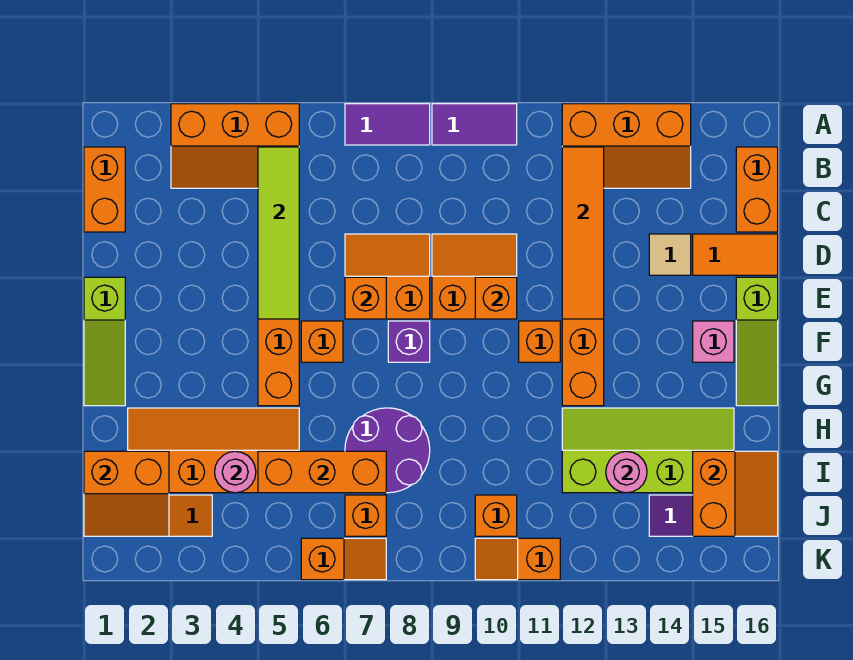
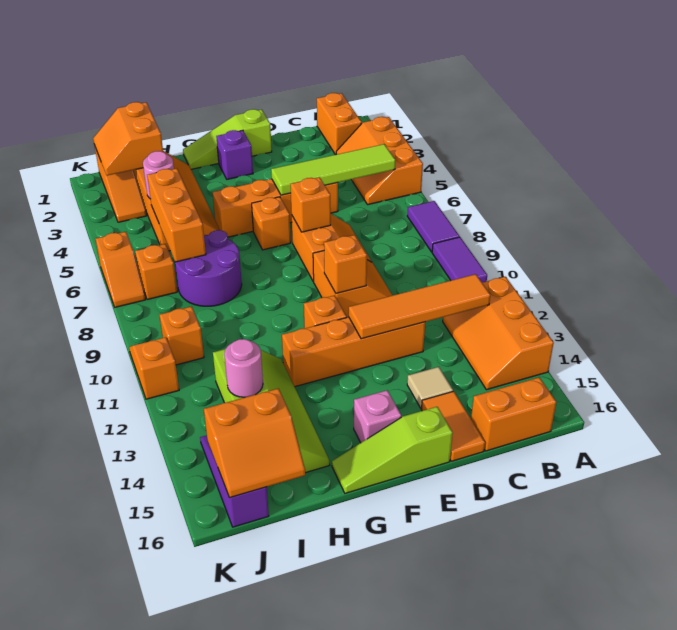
orange brick B1:C1 level 1 -> orange brick B1:B2 level 1
purple brick F8 level 1 -> purple brick F2 level 1

